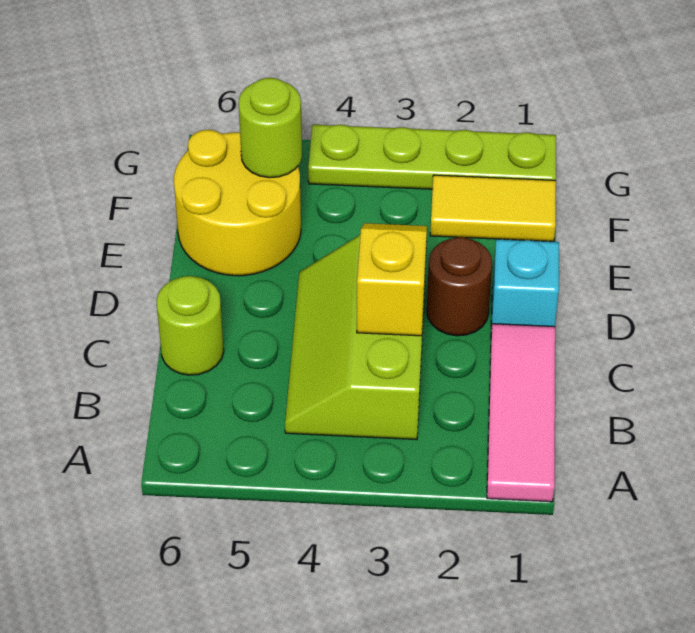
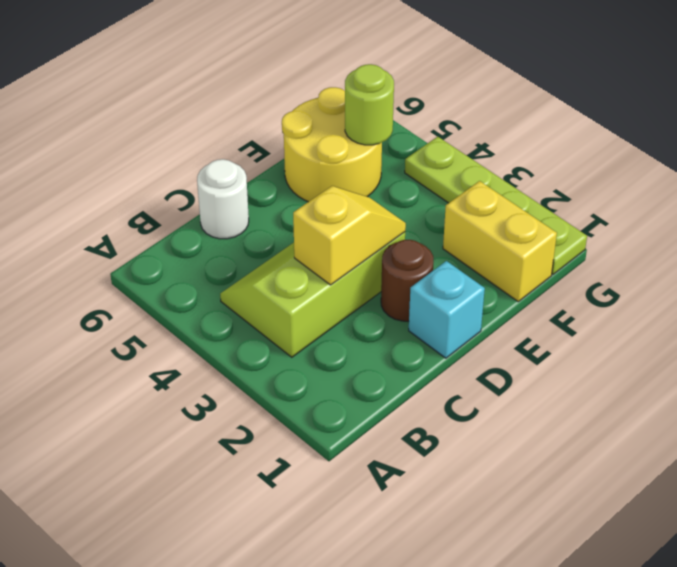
pink tile A1:C1 level 1 -> none
lime round brick C6 level 1 -> white round brick C6 level 1
yellow tile F1:F2 level 1 -> yellow brick F1:F2 level 1

